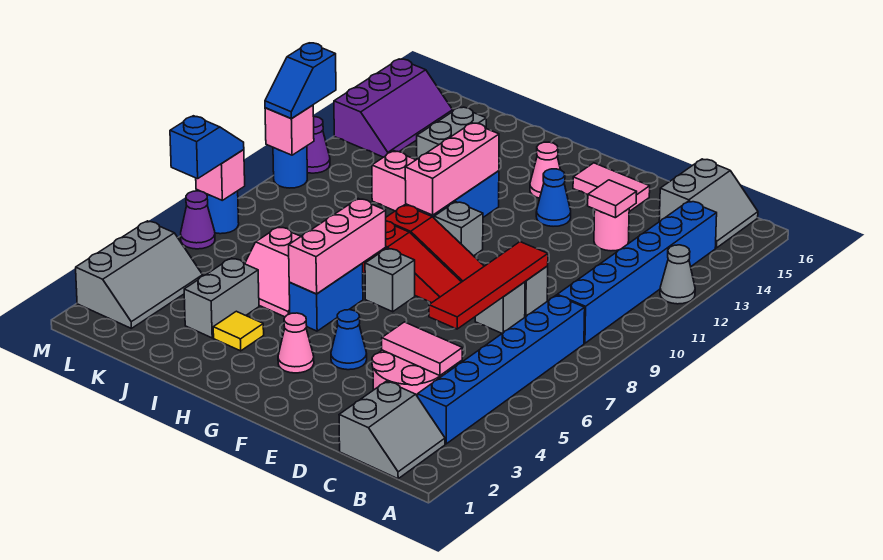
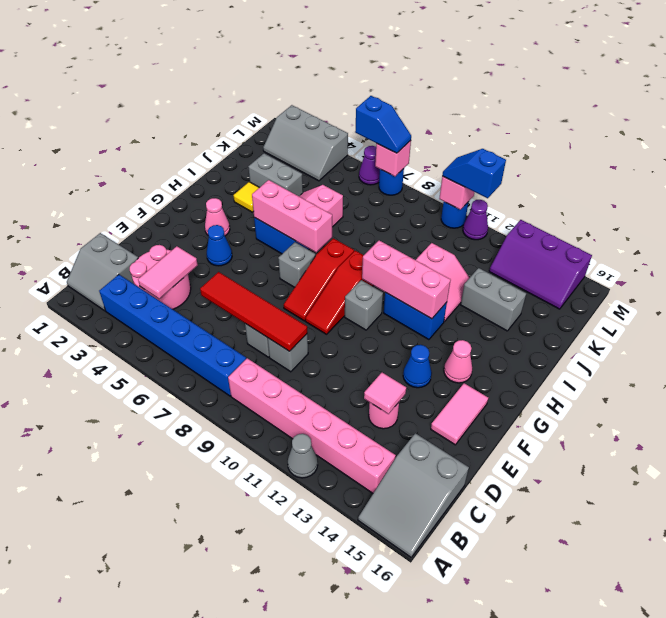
blue brick B9:B14 level 1 -> pink brick B9:B14 level 1
grey slope B15:C16 level 1 top C -> grey slope A15:C16 level 1 top C

